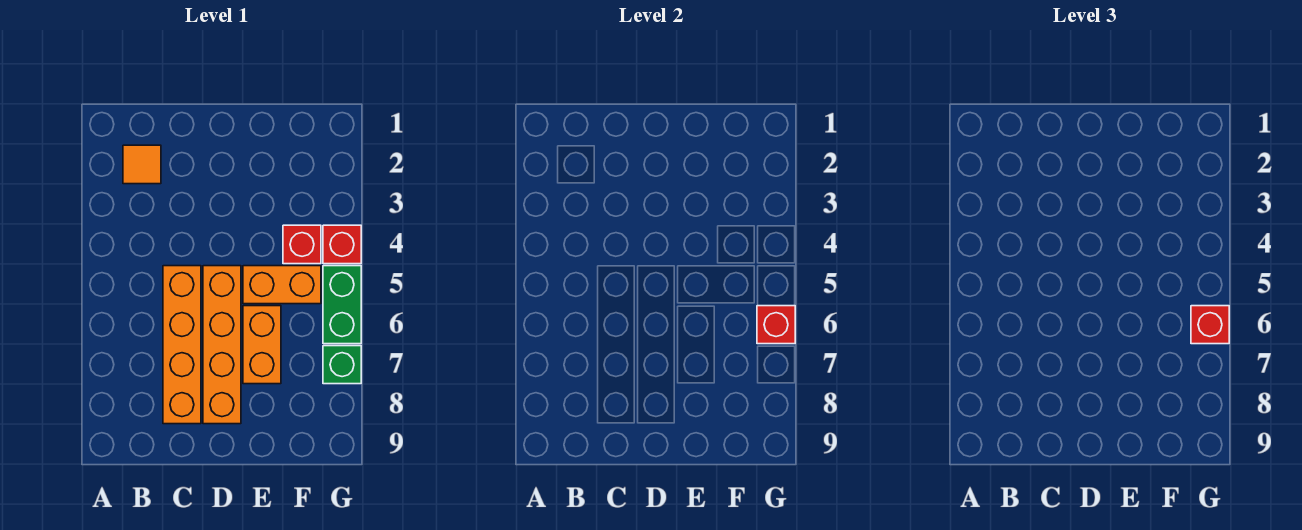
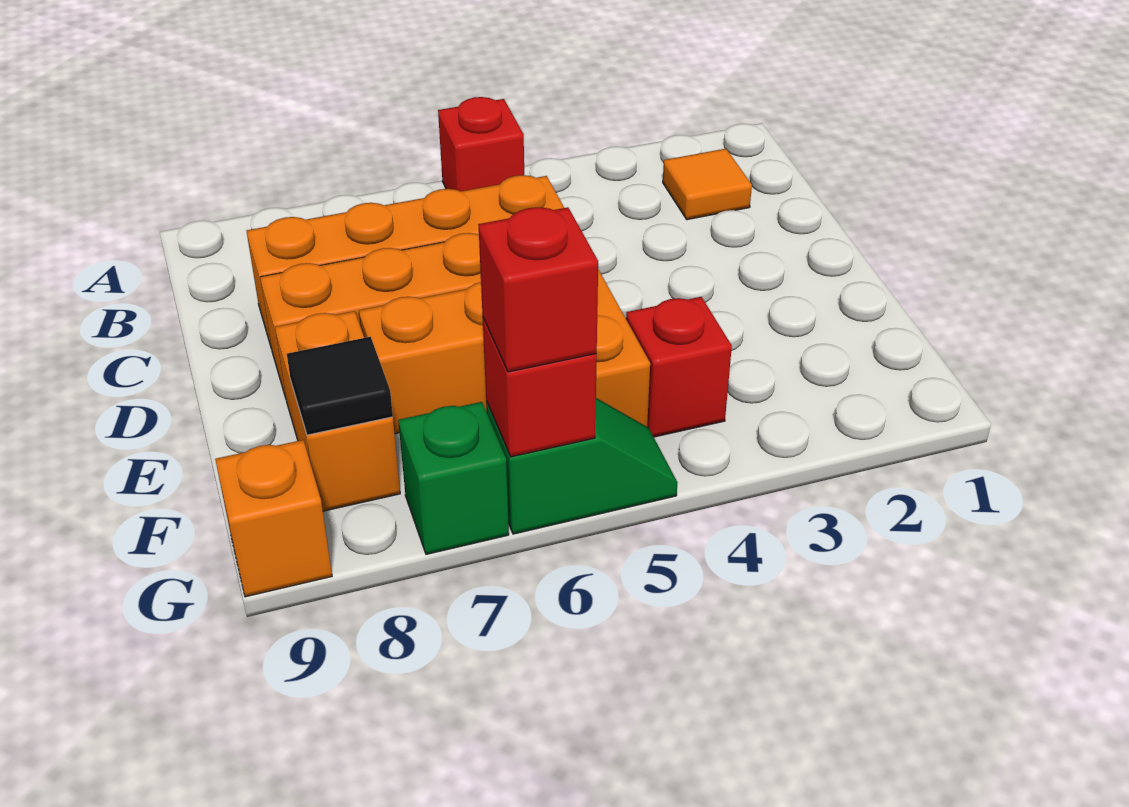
none -> orange brick E8:F8 level 1
none -> black tile F8 level 2
red brick G4 level 1 -> red brick A5 level 1
green brick G5:G6 level 1 -> green slope G5:G6 level 1 top 6
none -> orange brick G9 level 1

